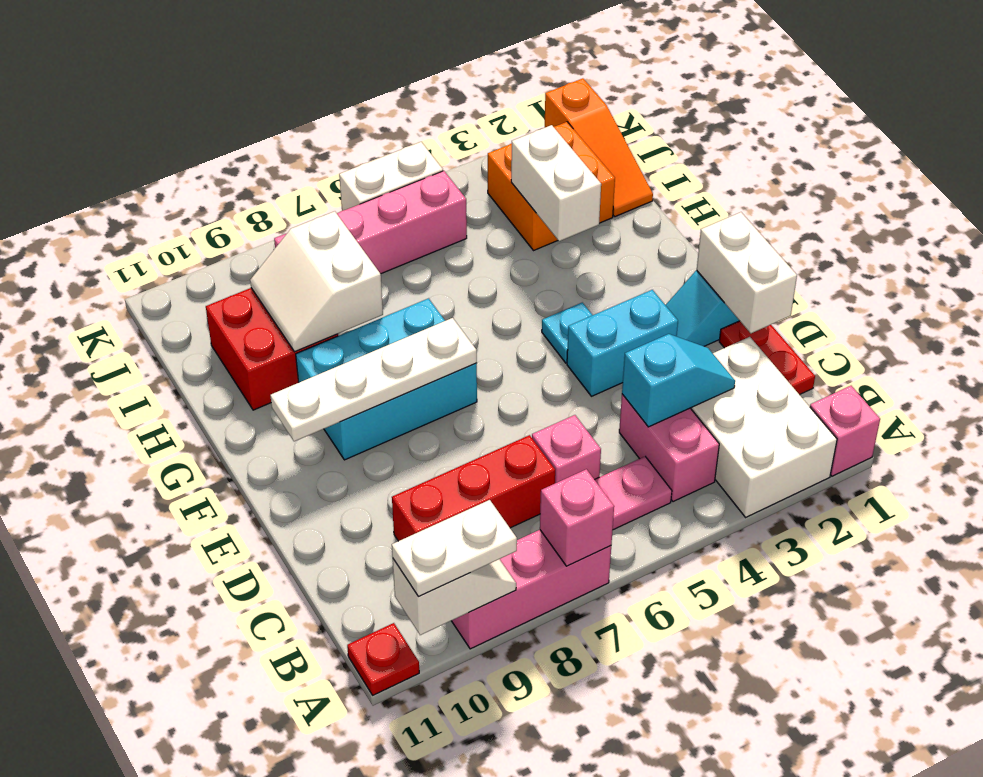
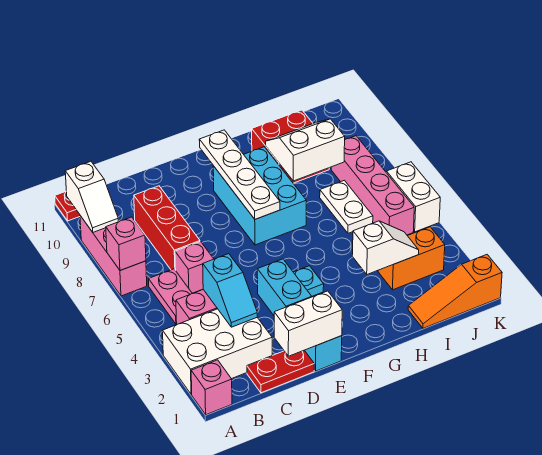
white plate A9:A10 level 3 -> white plate I6:I7 level 1
white brick H3:I3 level 2 -> white slope H3:I3 level 2 top H
orange brick I2:J3 level 1 -> orange brick I3:J3 level 1

